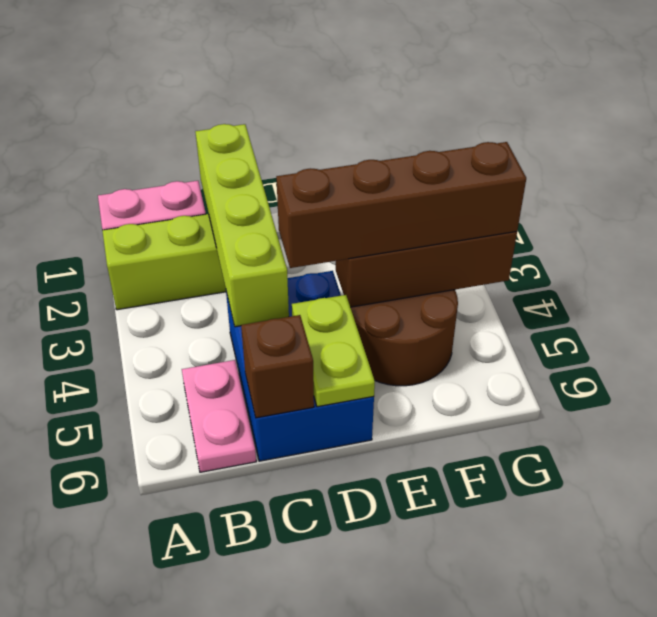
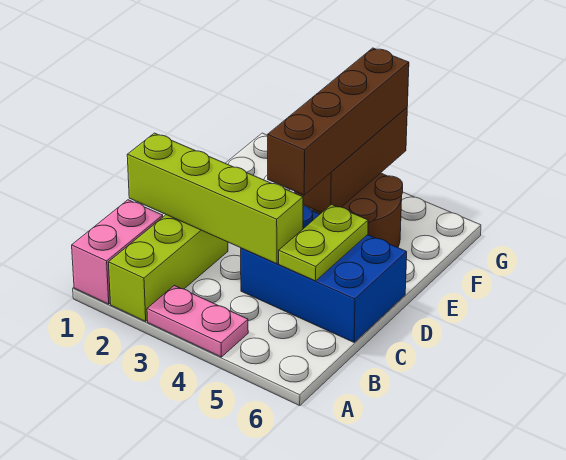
pink plate B5:B6 level 1 -> pink plate A3:A4 level 1
brown brick C6 level 2 -> none
lime plate D5:D6 level 2 -> lime plate C5:D5 level 2

